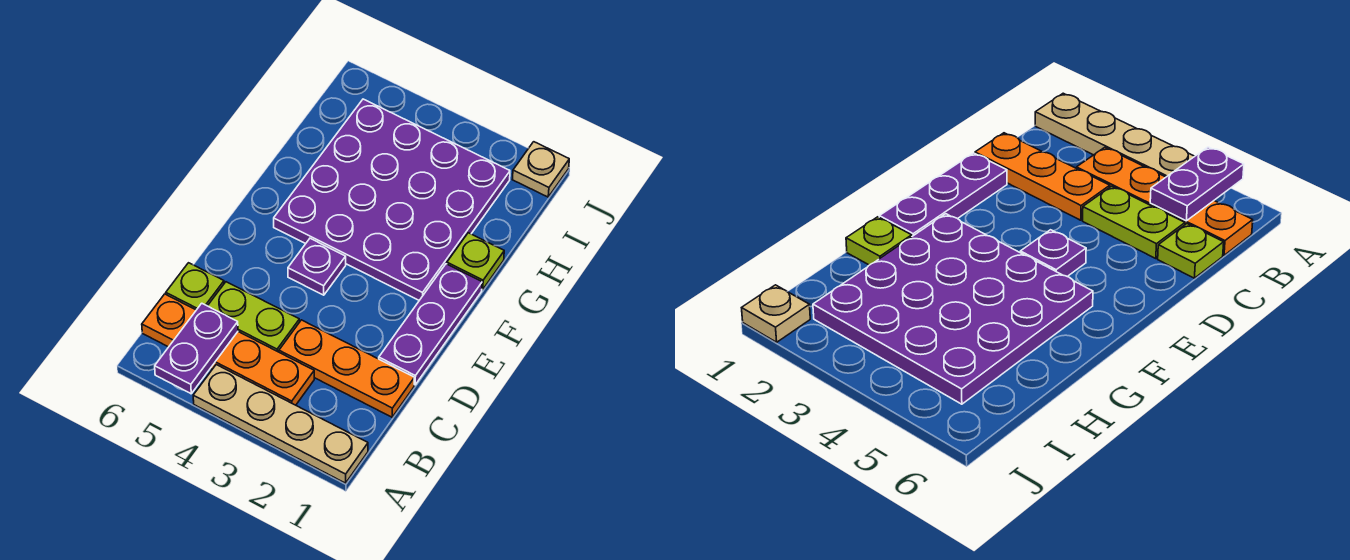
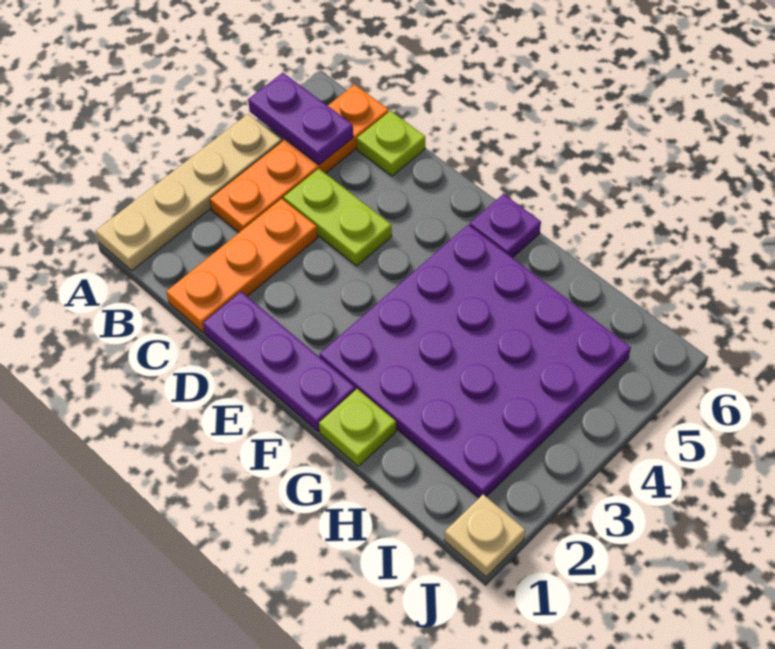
lime plate C4:C5 level 1 -> lime plate C4:D4 level 1
purple plate E4 level 1 -> purple plate F6 level 1

